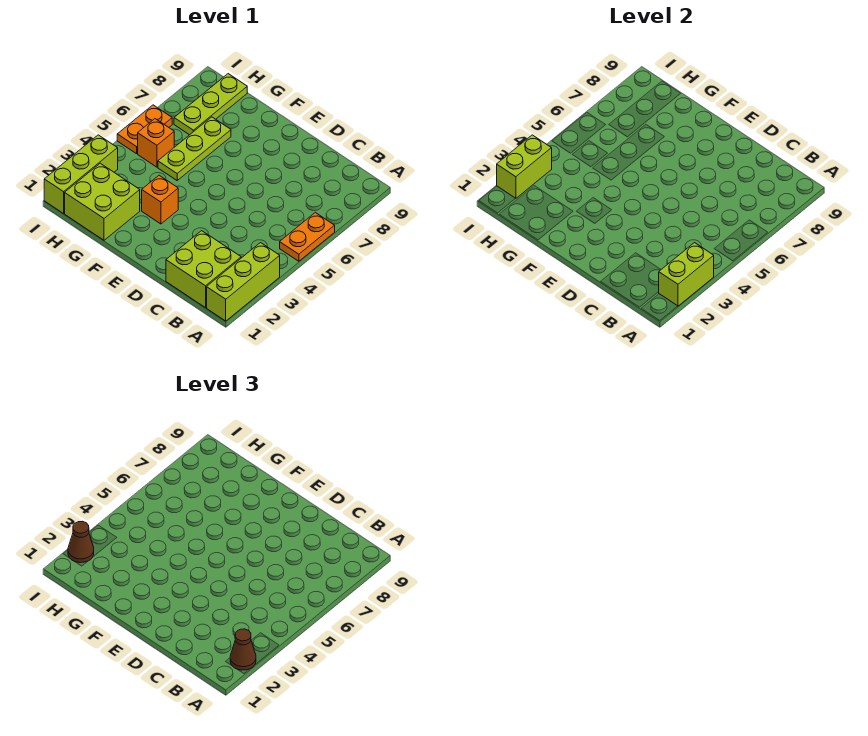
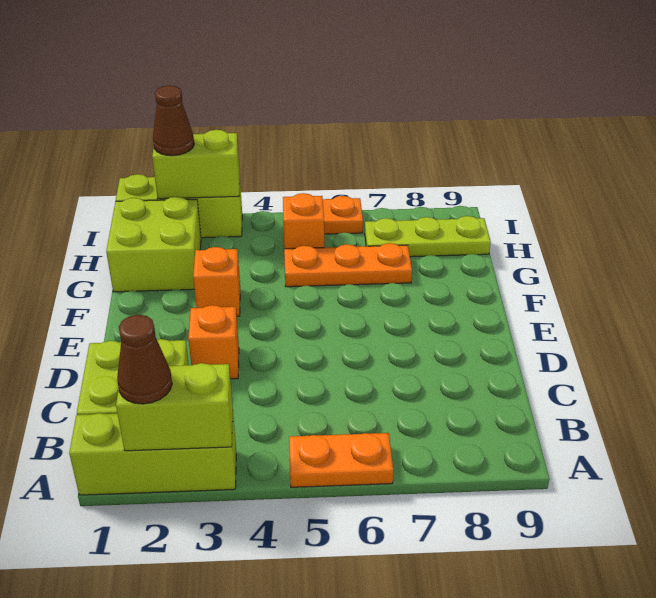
none -> orange brick D3 level 1
lime plate G5:G7 level 1 -> orange plate G5:G7 level 1

